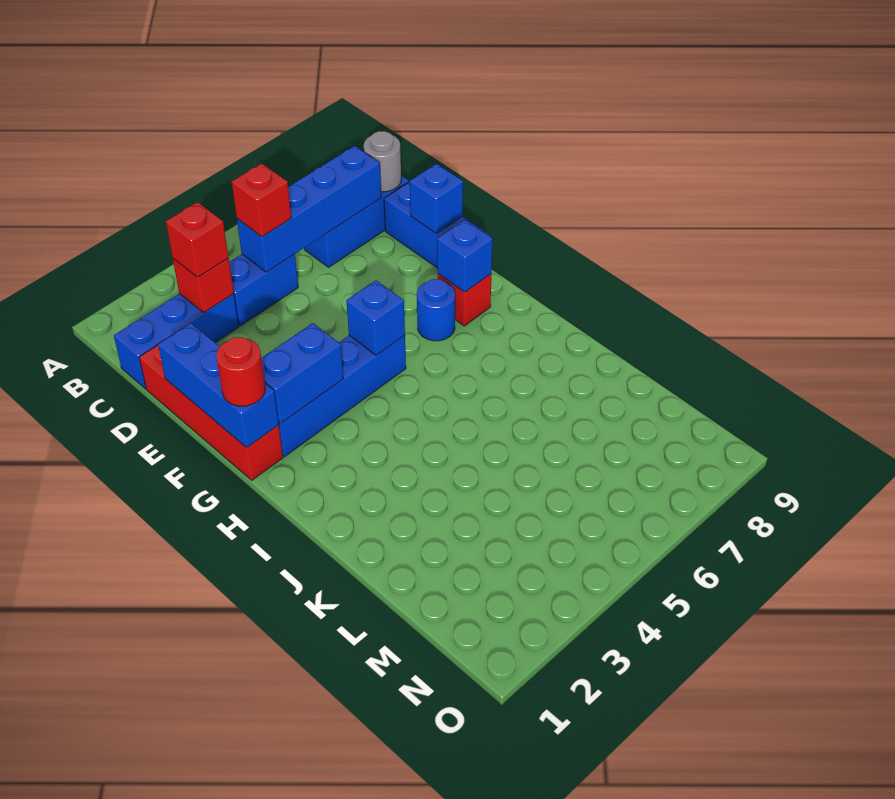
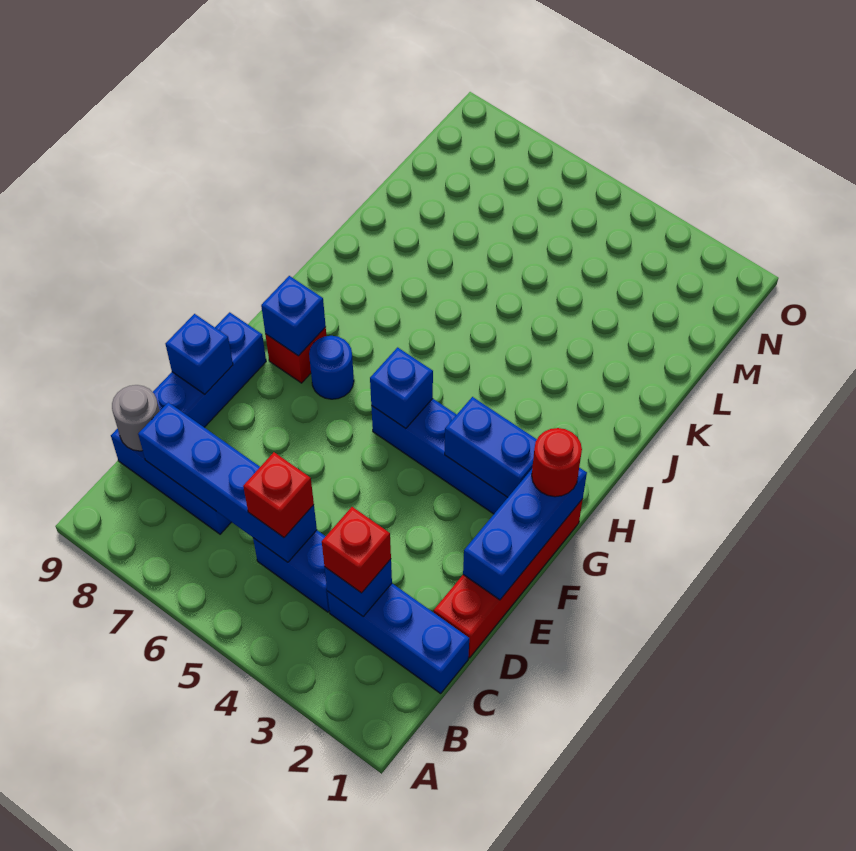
red brick C3 level 2 -> blue brick C3 level 2

